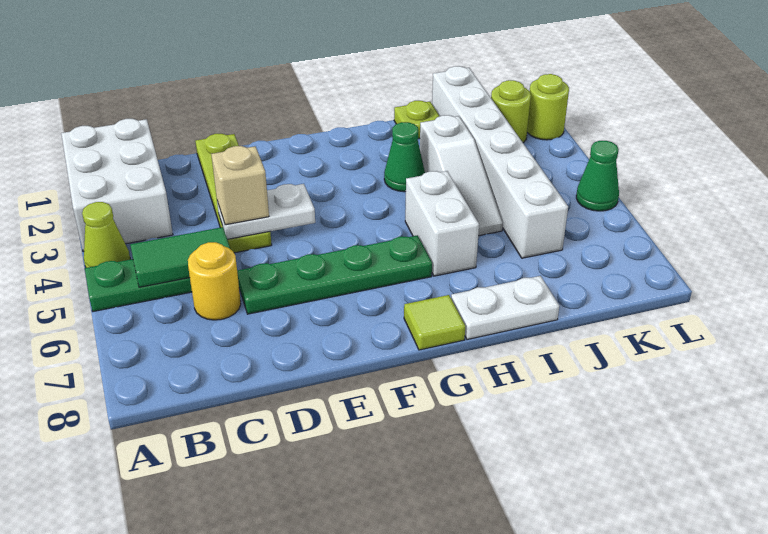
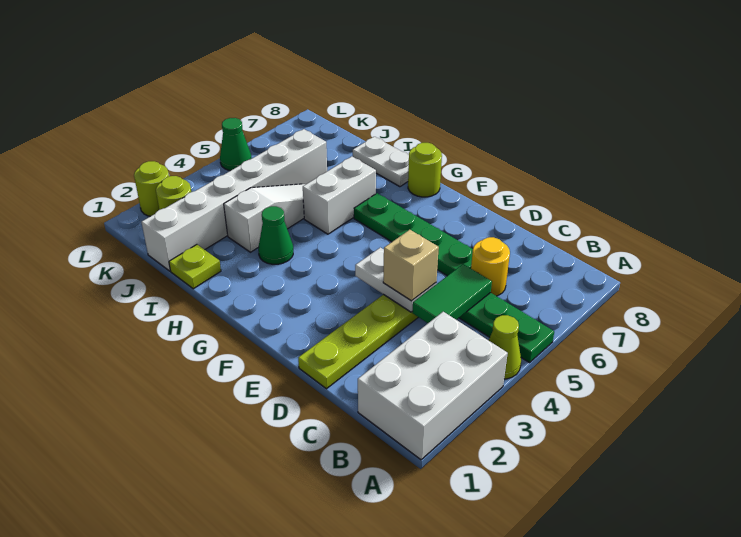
green tile B5:C5 level 2 -> green tile C4:C5 level 2
lime tile G8 level 1 -> lime round brick G8 level 1

